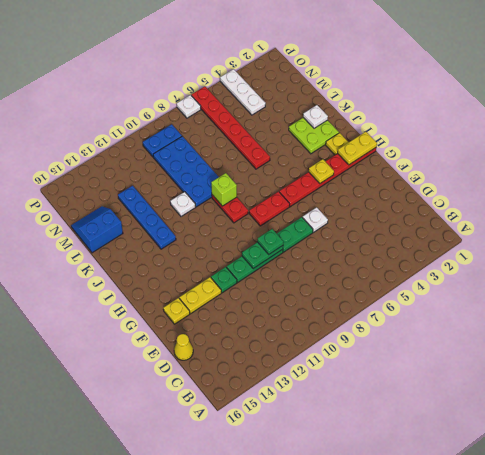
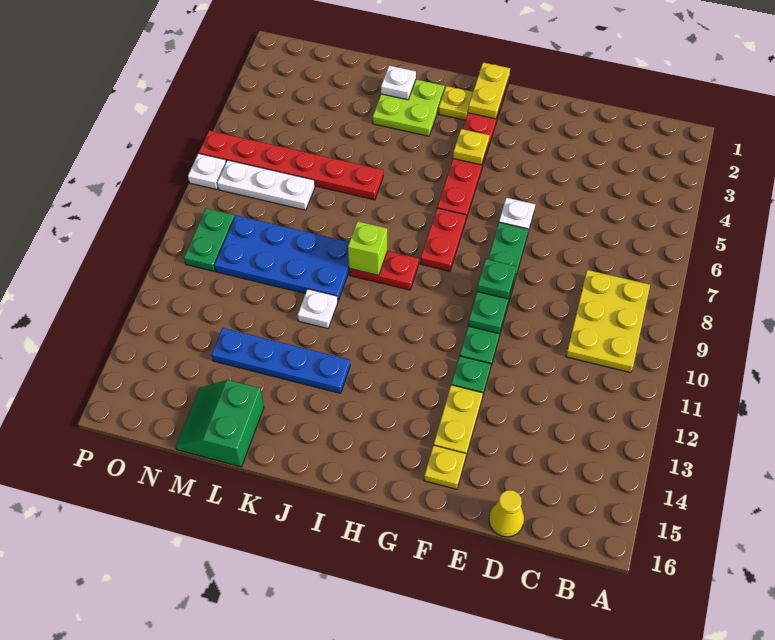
none -> yellow plate B8:C10 level 1
blue slope L15:M16 level 1 top L -> green slope L15:M16 level 1 top L
white plate N4:P4 level 1 -> white plate M7:O7 level 1
blue plate O9:O10 level 1 -> green plate O9:O10 level 1

